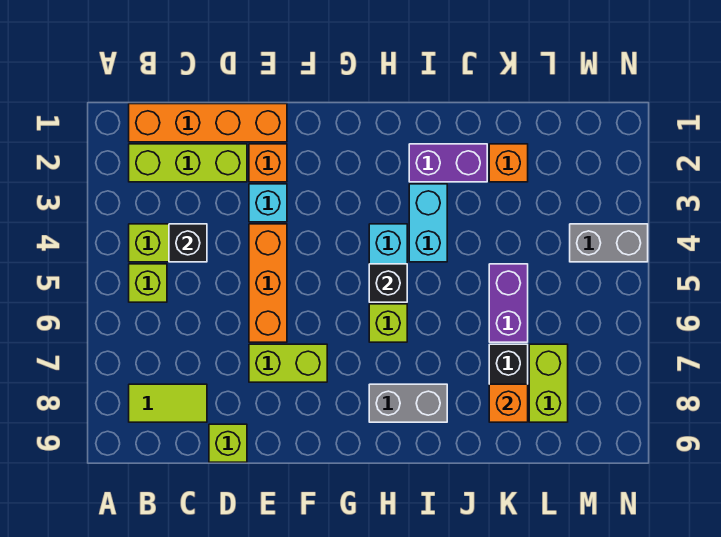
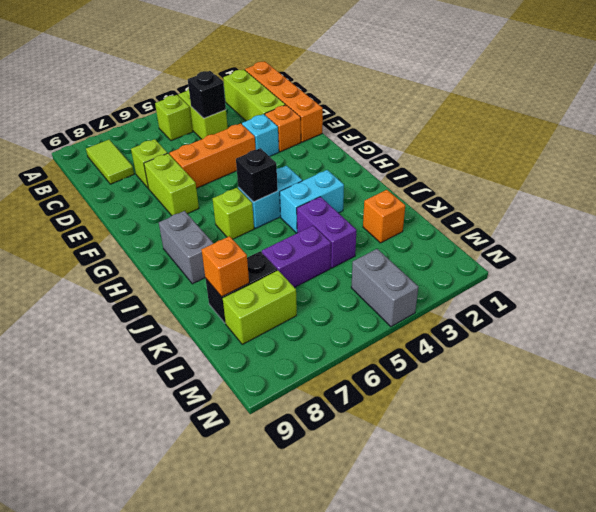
lime brick D9 level 1 -> lime brick D7 level 1
purple brick I2:J2 level 1 -> purple brick J4:K4 level 1

